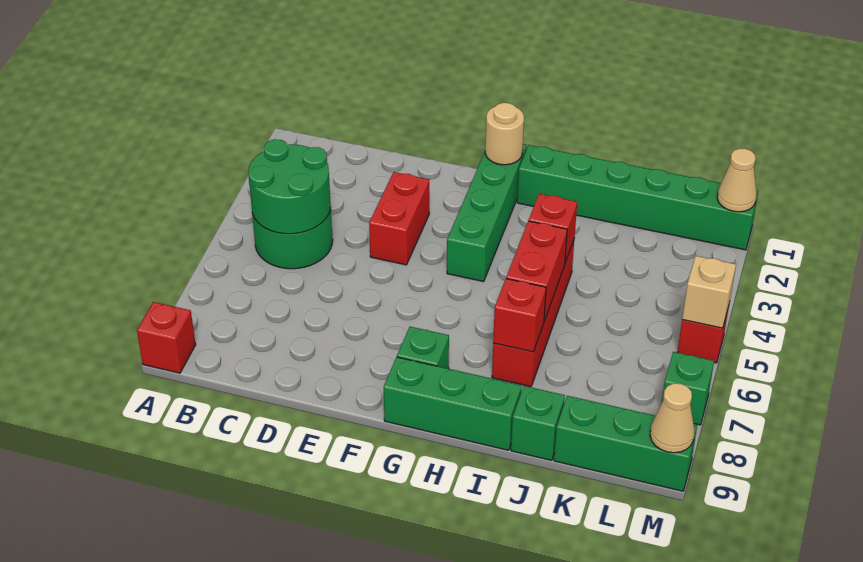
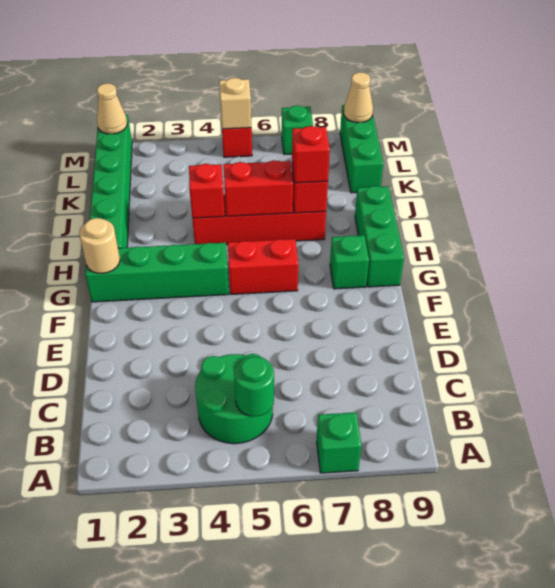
red brick A9 level 1 -> red brick I7 level 3
green round brick B4:C5 level 2 -> green round brick B5 level 2
red brick E3:E4 level 1 -> red brick G5:G6 level 1
green brick J9 level 1 -> green brick A7 level 1

